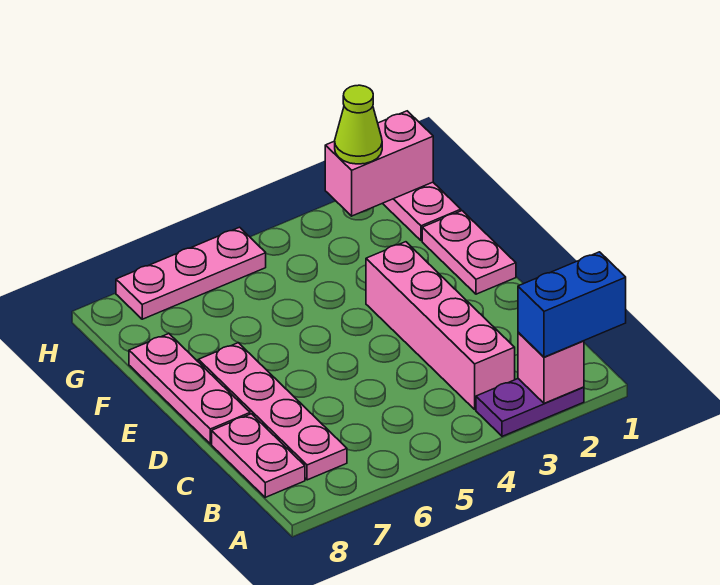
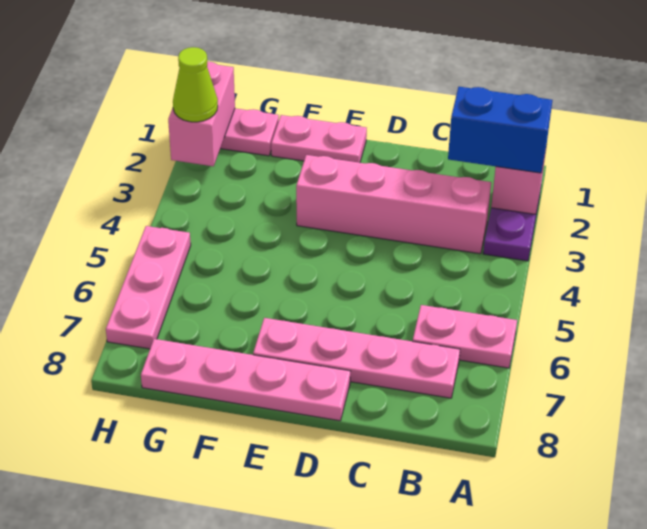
blue brick A1:A2 level 3 -> blue brick A2:B2 level 3
pink plate B8:C8 level 1 -> pink plate A6:B6 level 1
pink plate D8:F8 level 1 -> pink plate D8:G8 level 1

